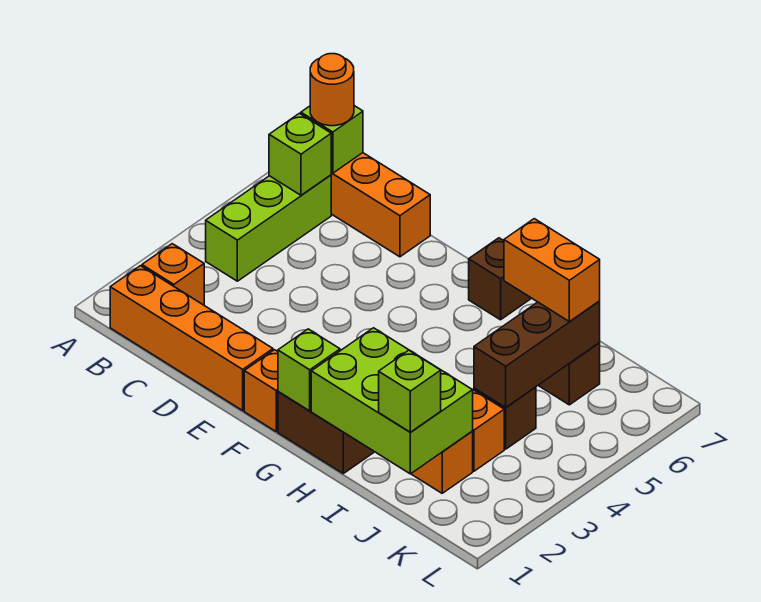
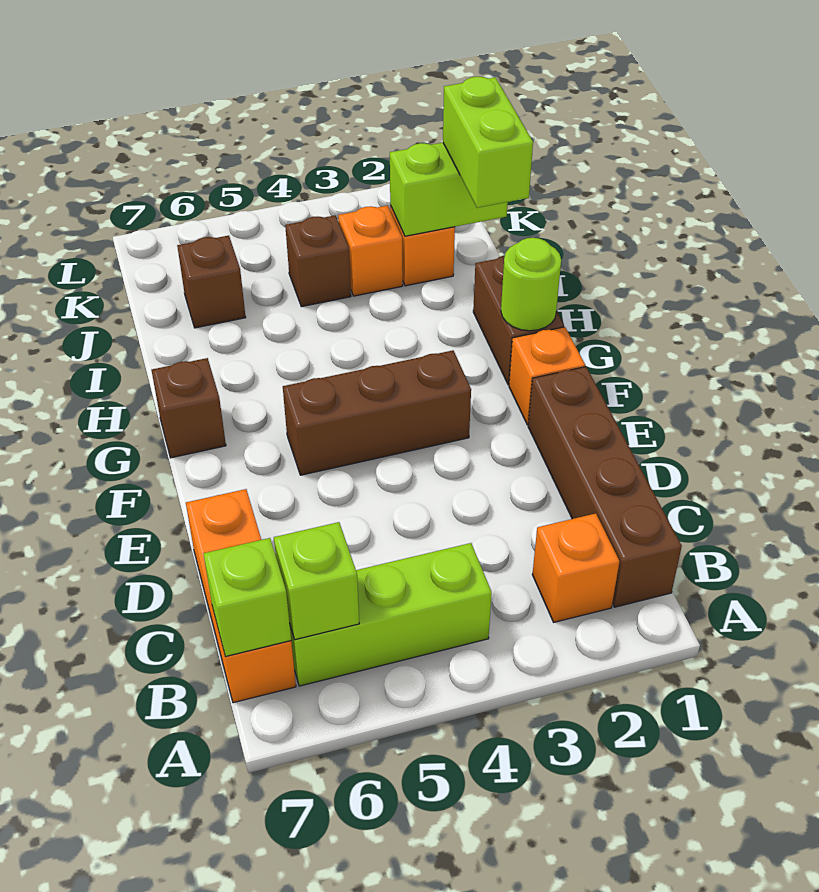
orange brick B1:E1 level 1 -> brown brick B1:E1 level 1
orange round brick B7 level 3 -> none
lime brick G1 level 2 -> lime round brick G1 level 2
lime brick H1:J2 level 2 -> lime brick J1:J2 level 2
orange brick I6:J6 level 3 -> none
lime brick J1 level 3 -> lime brick I1:J1 level 3
brown brick J4:J6 level 2 -> brown brick F3:F5 level 1

